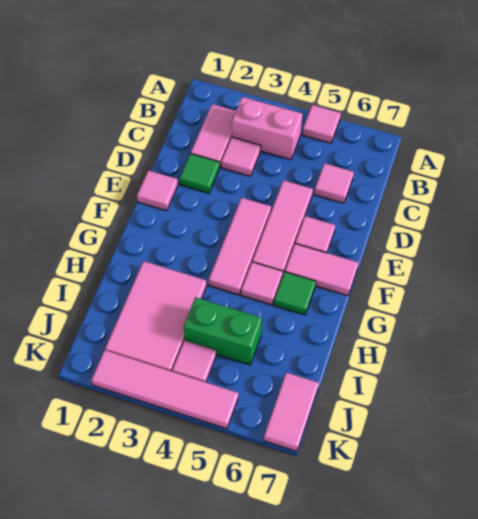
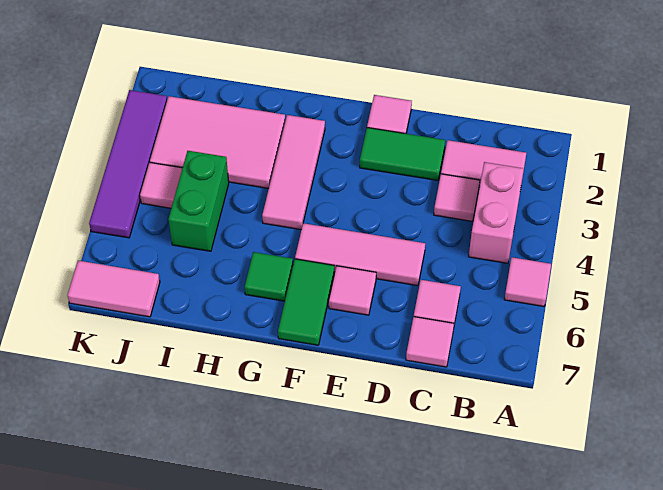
green tile D2 level 1 -> green tile D2:E2 level 1
pink tile E4:G4 level 1 -> pink tile G2:G4 level 1
pink tile F6:F7 level 1 -> green tile F6:F7 level 1
pink tile G5 level 1 -> pink tile C7 level 1
pink tile K2:K5 level 1 -> purple tile K2:K5 level 1

